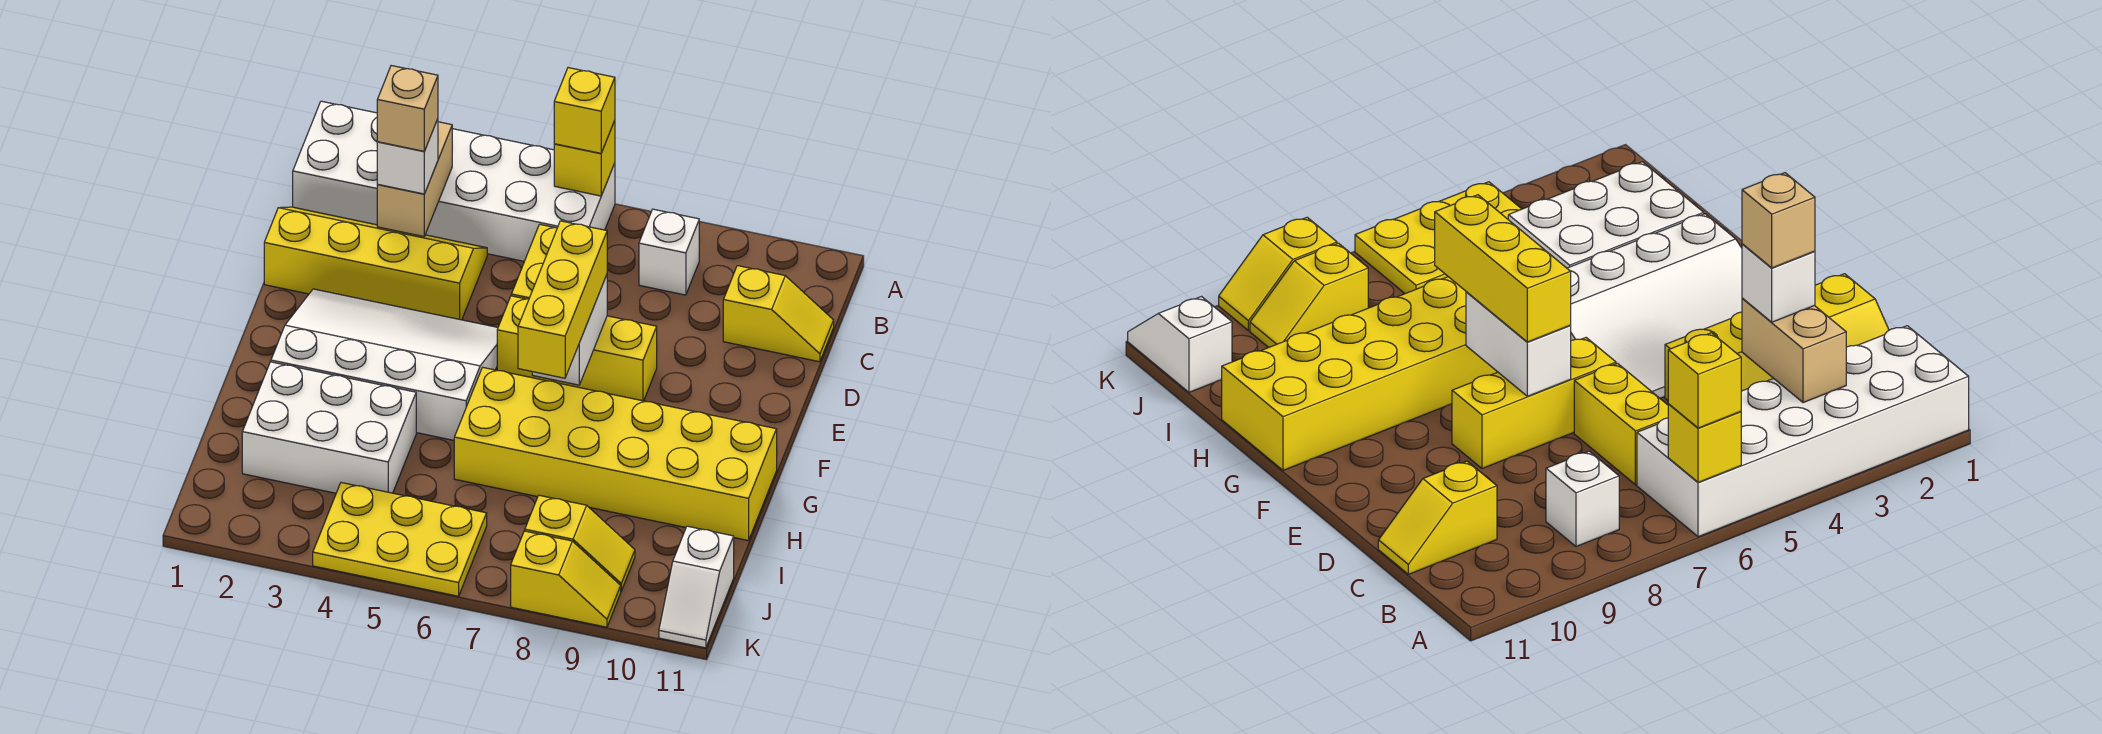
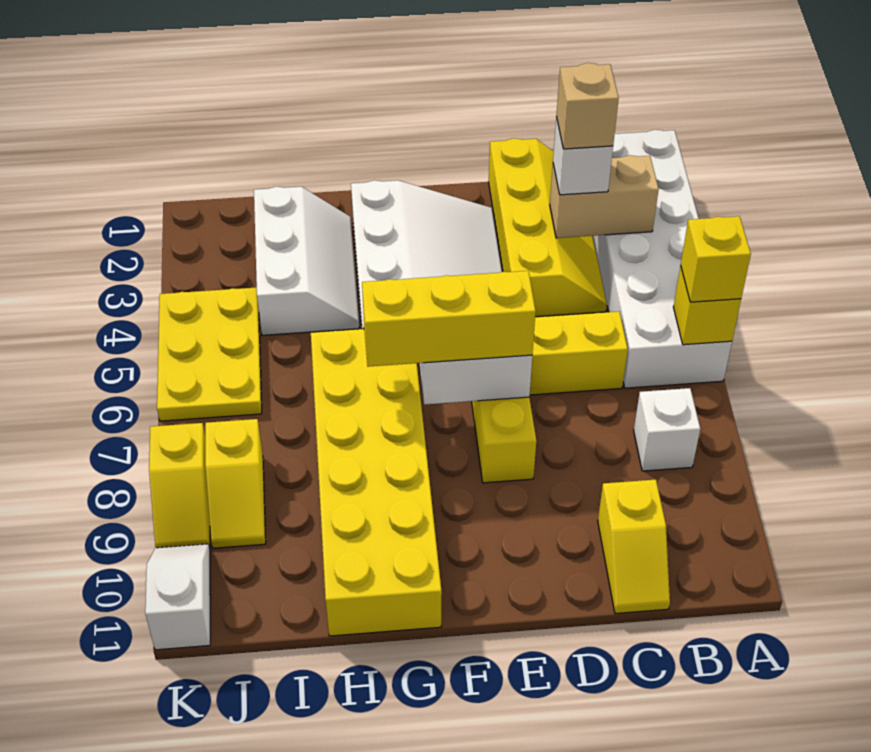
white brick H2:I4 level 1 -> white slope H2:I4 level 1 top I
white slope J11:K11 level 1 top J -> white slope K10:K11 level 1 top 11

